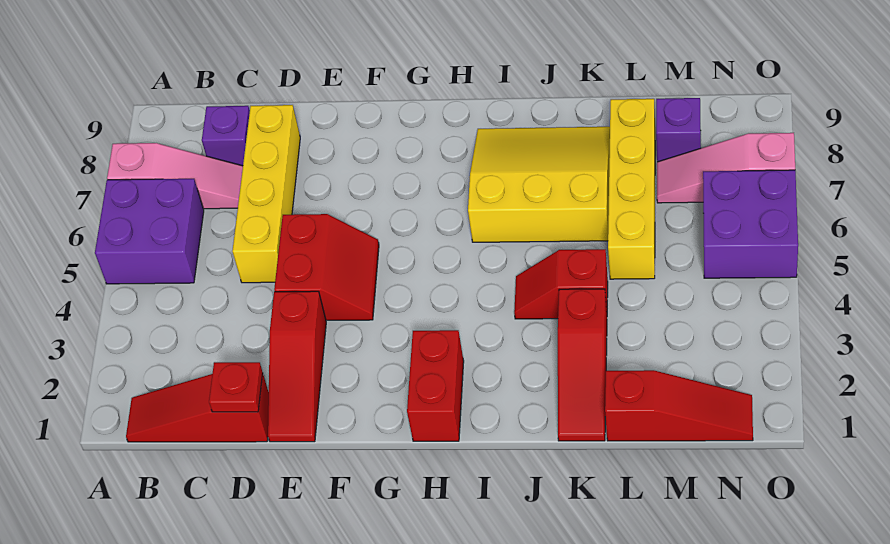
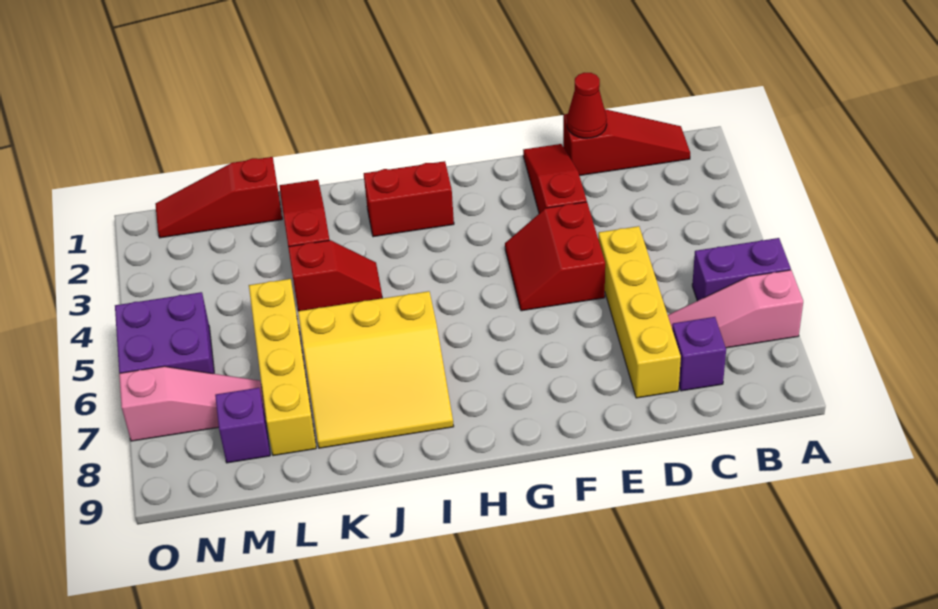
purple brick A5:B6 level 1 -> purple brick A6:B6 level 1
red plate D1 level 2 -> red cone D1 level 2
red brick H1:H2 level 1 -> red brick H2:I2 level 1

